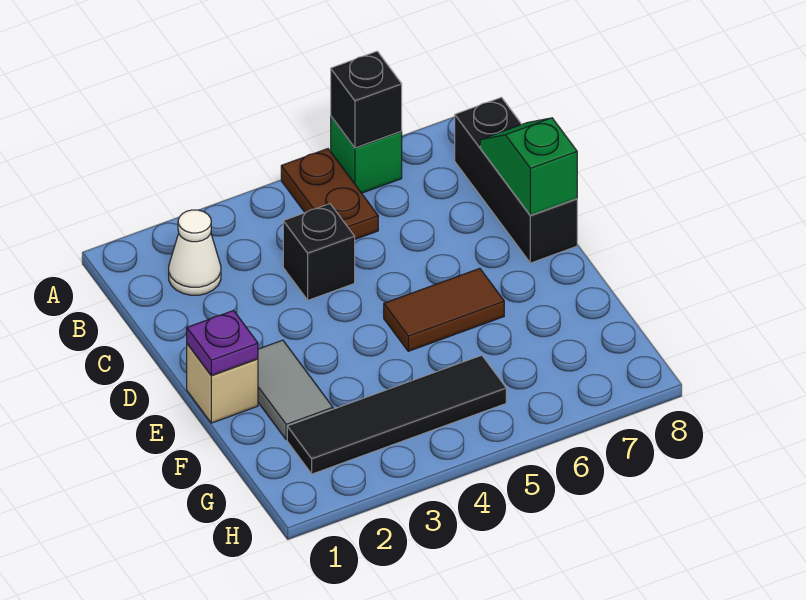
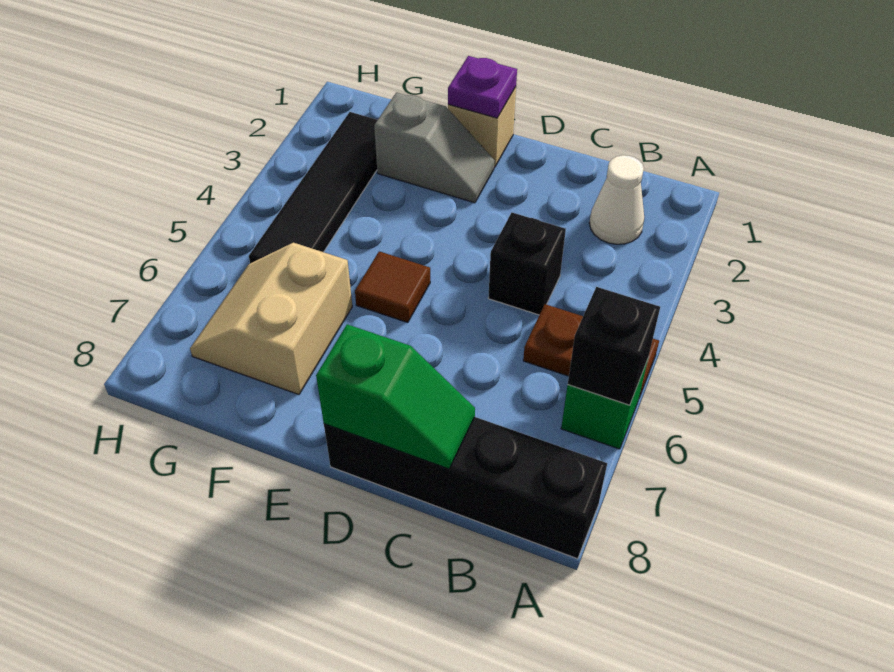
black brick B8:D8 level 1 -> black brick A8:D8 level 1
grey tile E2:F2 level 1 -> grey slope E2:F2 level 1 top F
brown tile E5:E6 level 1 -> brown tile E5 level 1
none -> tan slope F6:G7 level 1 top F

